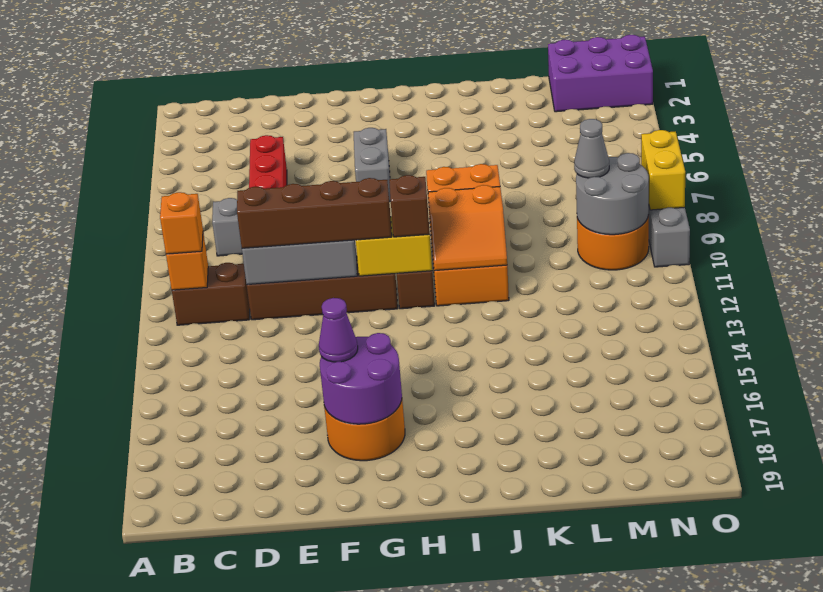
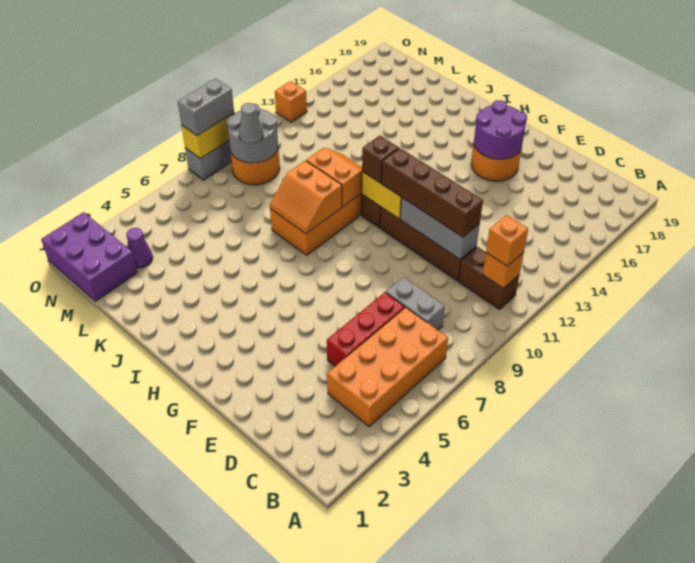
none -> orange brick B4:C7 level 1
purple cone F16 level 3 -> purple cone M3 level 1
grey brick G5:G6 level 1 -> grey brick O8:O9 level 3
none -> orange brick O13 level 1

